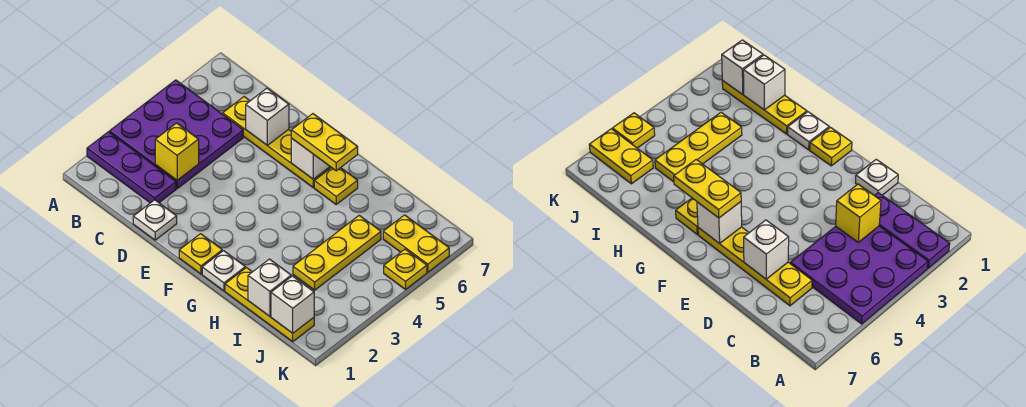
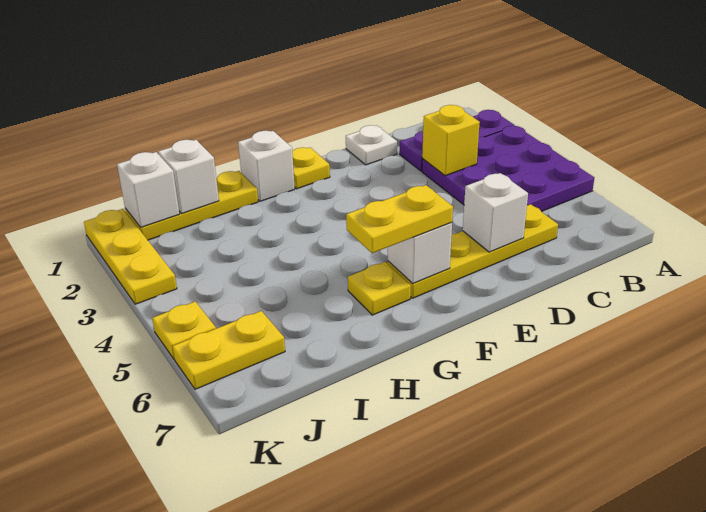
white plate G1 level 1 -> white brick G1 level 1
yellow plate I3:I5 level 1 -> yellow plate K1:K3 level 1

